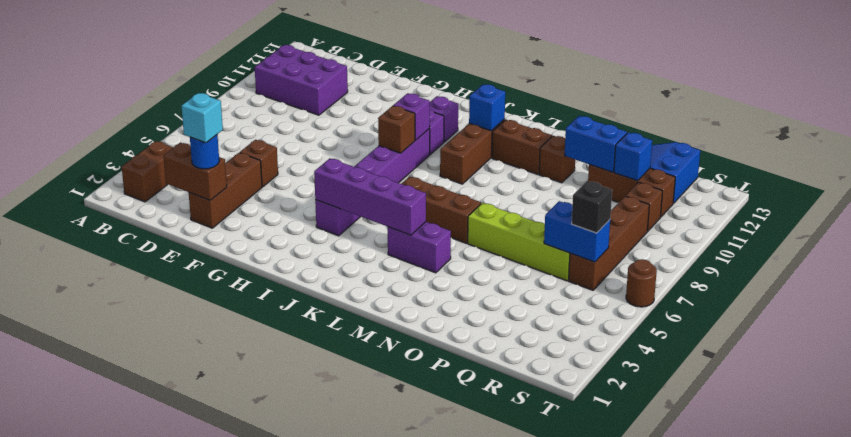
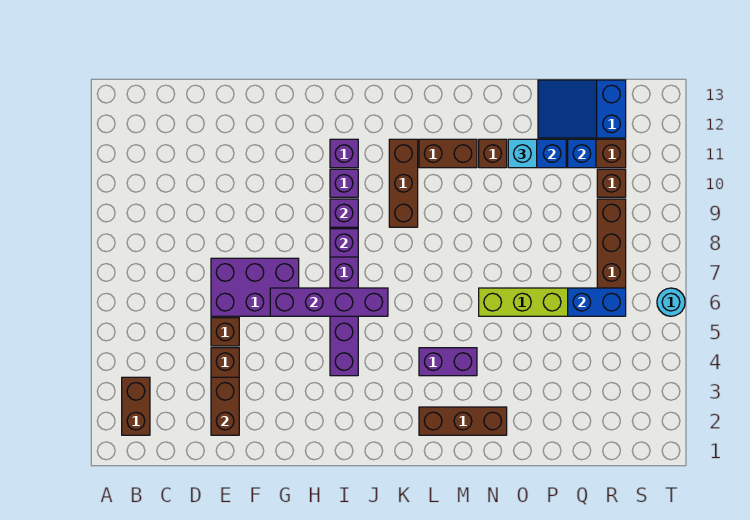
purple brick B10:D11 level 1 -> purple brick E6:G7 level 1
brown brick D2:E2 level 2 -> brown brick E2:E3 level 2
blue round brick E2 level 3 -> none
cyan brick E2 level 4 -> cyan brick O11 level 3
purple brick I4:L4 level 2 -> purple brick G6:J6 level 2
brown brick I8 level 2 -> purple brick I8 level 2
brown brick K6:M6 level 1 -> brown brick L2:N2 level 1
blue brick K11 level 2 -> none
black brick R6 level 3 -> none
brown round brick T6 level 1 -> cyan round brick T6 level 1

